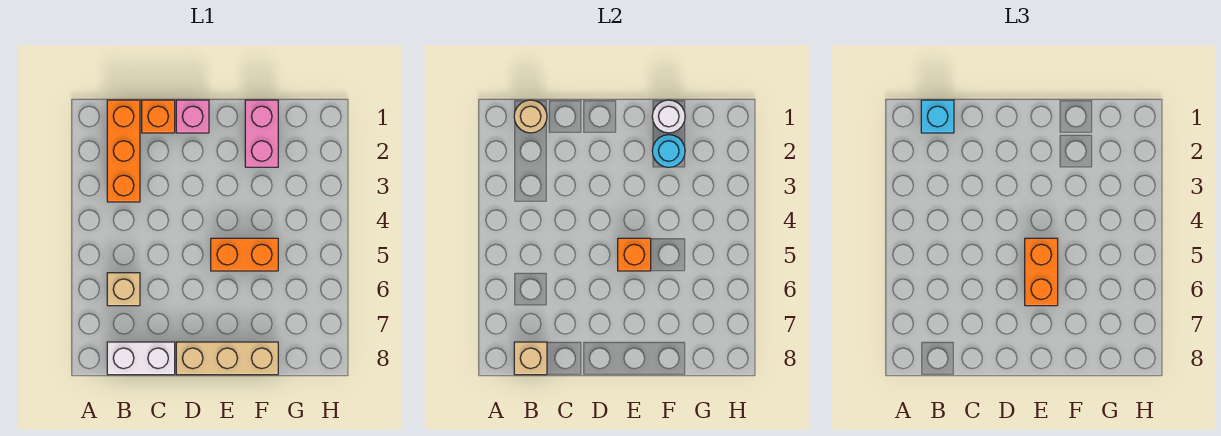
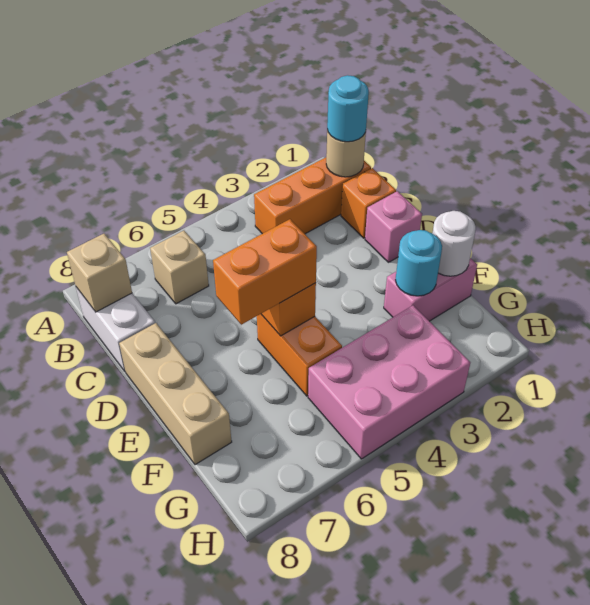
cyan brick B1 level 3 -> cyan round brick B1 level 3
none -> pink brick G3:H5 level 1

